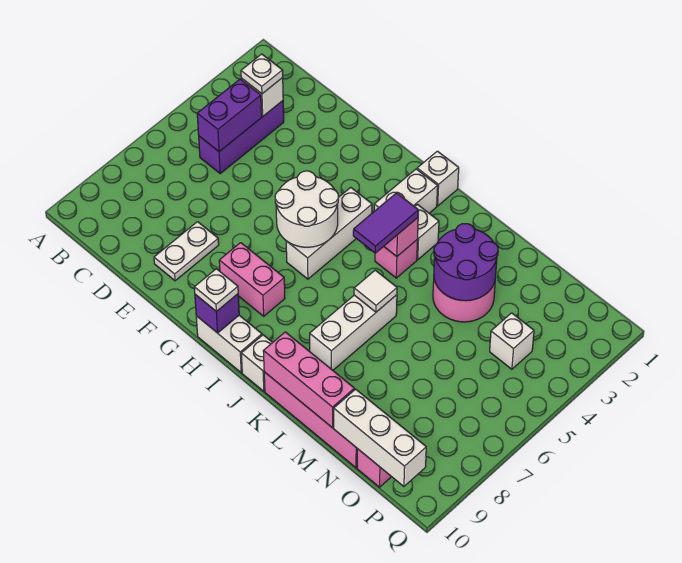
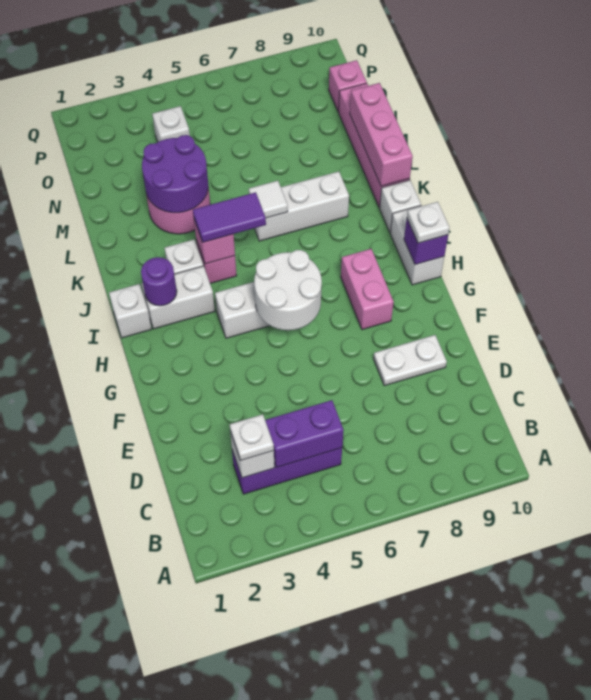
none -> purple round brick I2 level 2
white brick N10:P10 level 2 -> none

